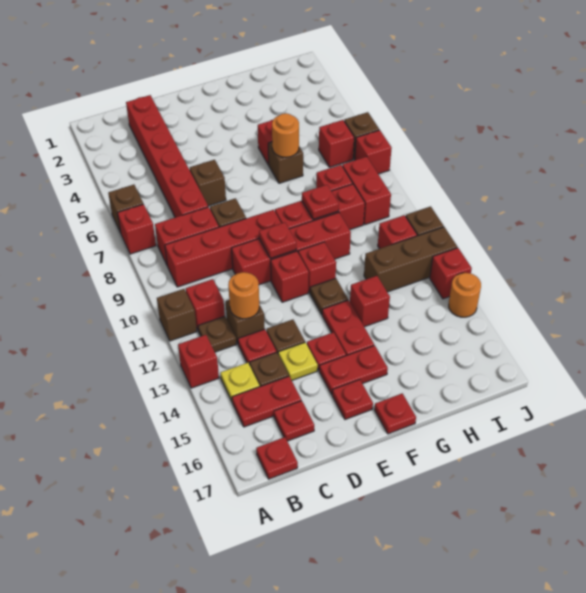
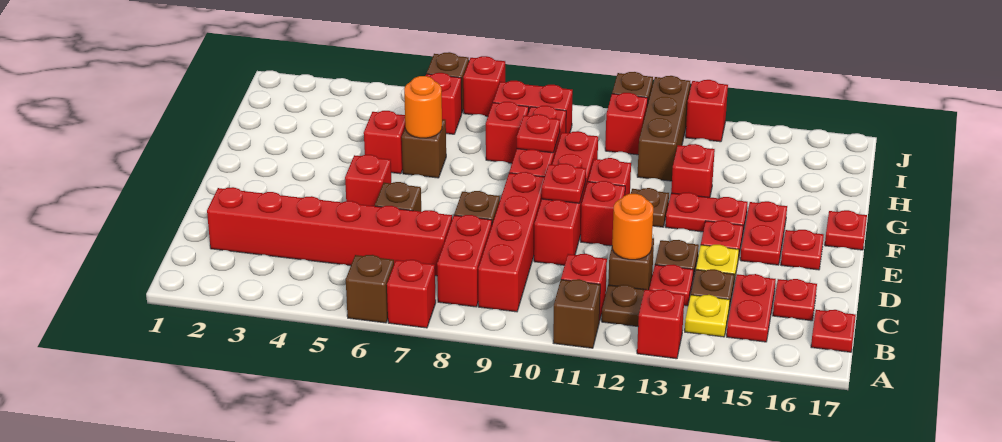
none -> red brick E5 level 1
orange round brick J14 level 1 -> none

